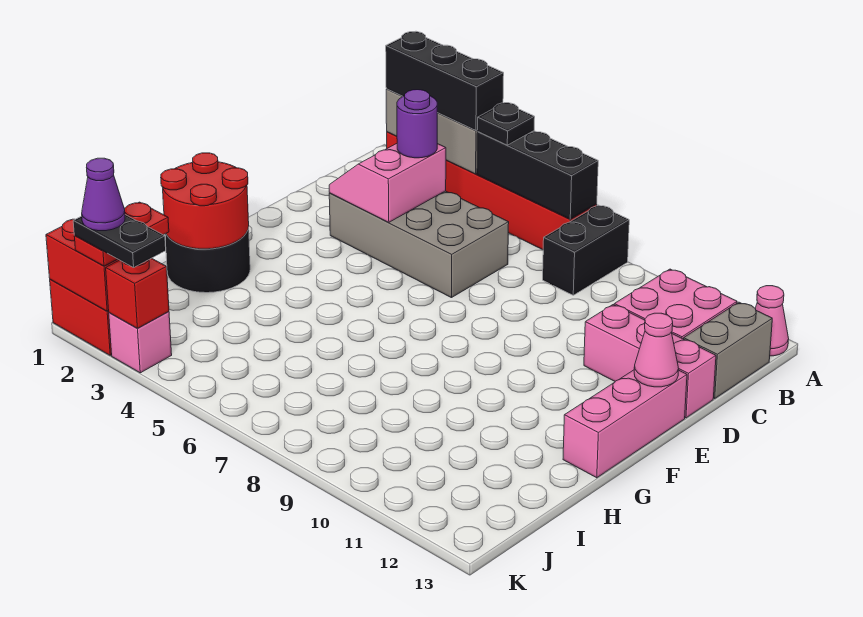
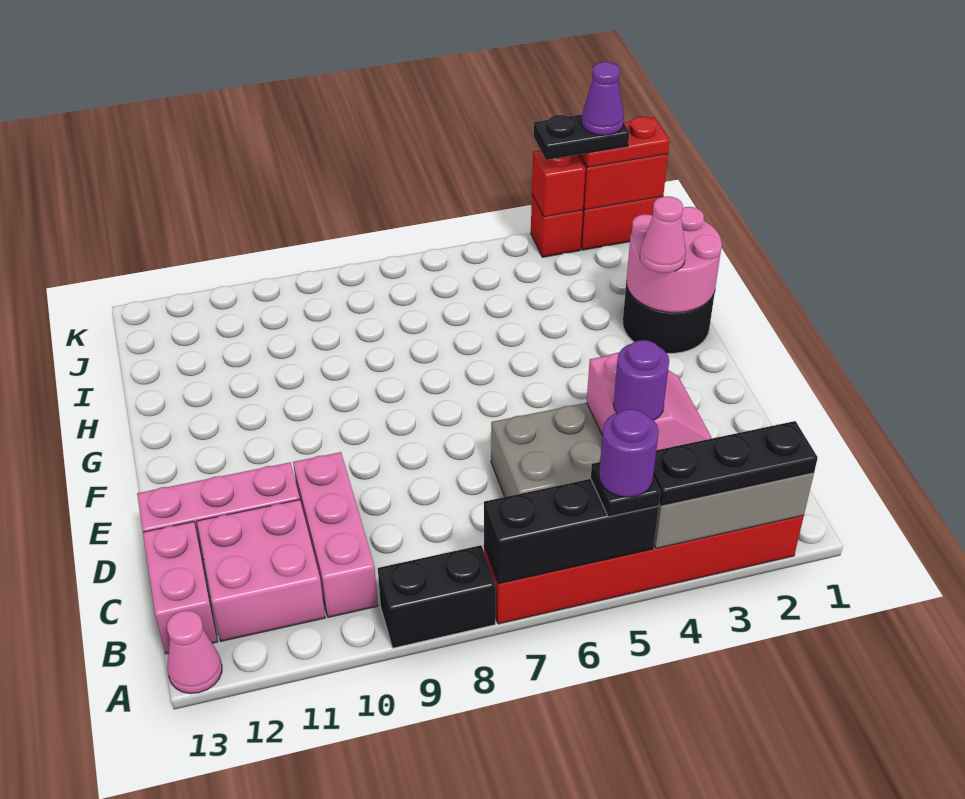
black brick A2:A4 level 3 -> black plate A2:A4 level 3
none -> purple round brick A5 level 4
black brick A8:B8 level 1 -> black brick A8:A9 level 1
grey brick B13:C13 level 1 -> pink brick B13:C13 level 1
pink brick E13:G13 level 1 -> pink brick B10:D10 level 1
pink cone E13 level 2 -> pink cone G2 level 3
red round brick G1:H2 level 2 -> pink round brick G1:H2 level 2
red plate J2:K2 level 3 -> red plate K1:K2 level 3
pink brick K3 level 1 -> red brick K3 level 1

